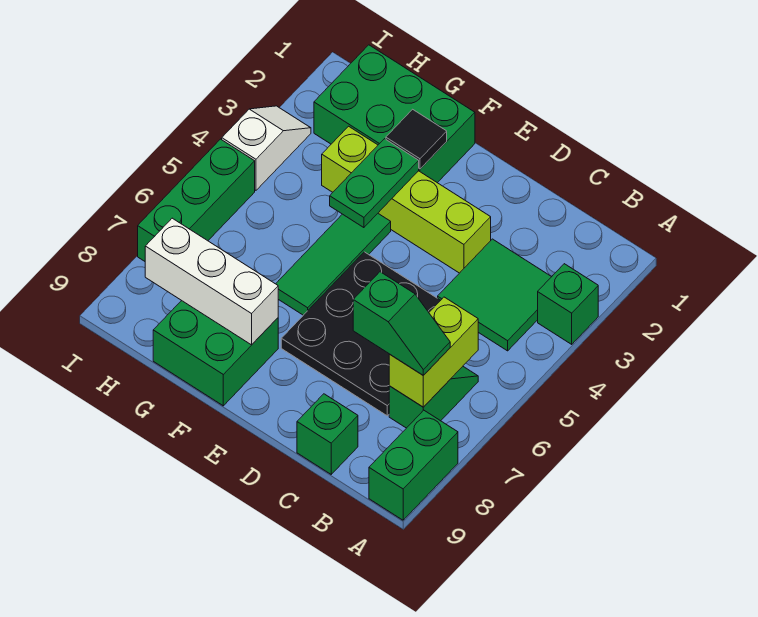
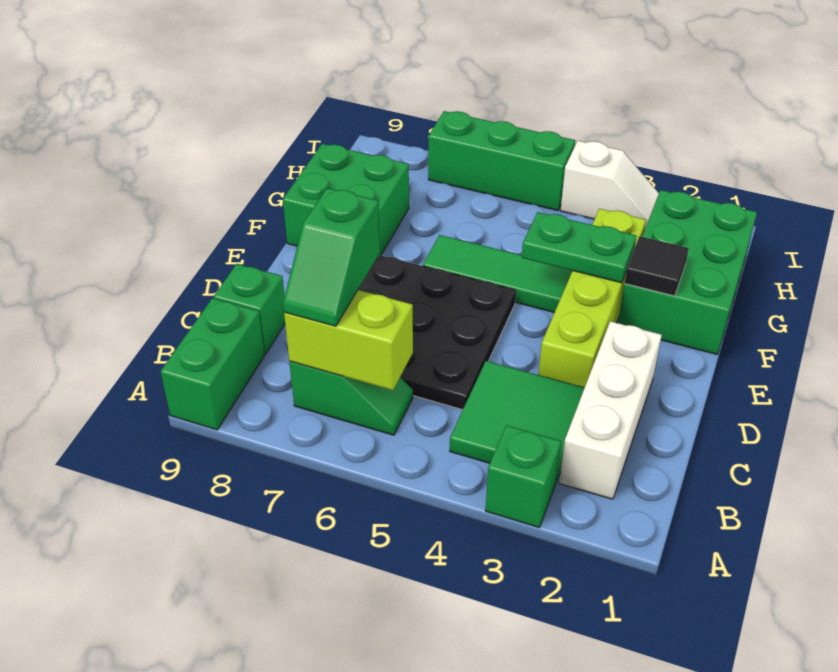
green brick A8:A9 level 1 -> green brick A9:B9 level 1
white brick F8:H8 level 2 -> white brick B2:D2 level 1

